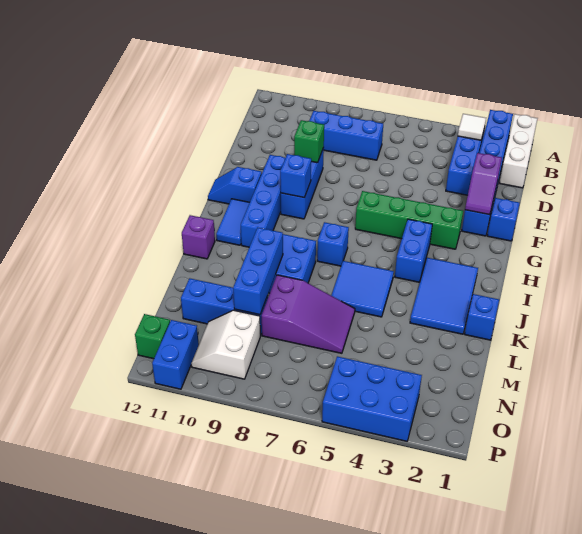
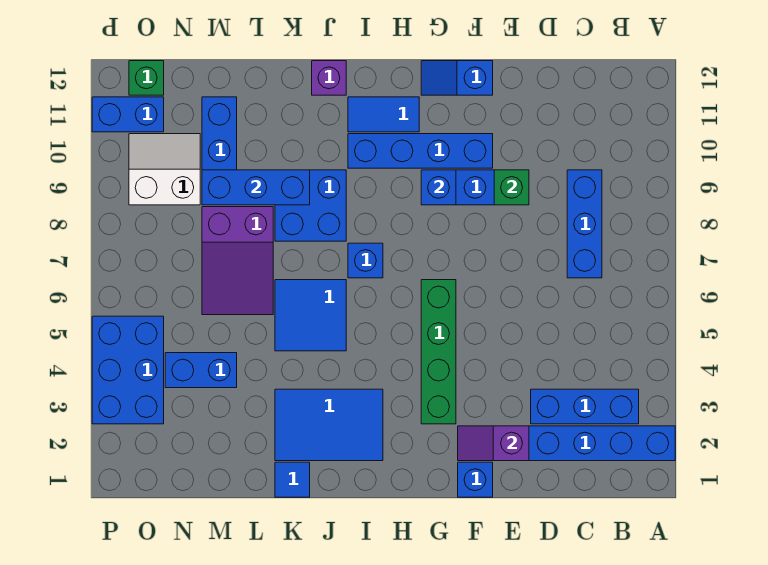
white brick A1:C1 level 1 -> none
white tile B3 level 2 -> none
blue slope G11:G12 level 1 top 11 -> blue slope F12:G12 level 1 top F
blue brick H4:I4 level 1 -> blue brick M4:N4 level 1
blue brick K1 level 1 -> blue tile K1 level 1

